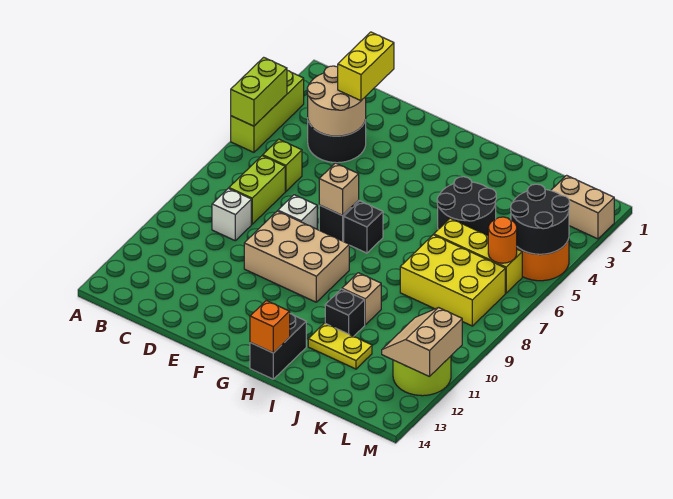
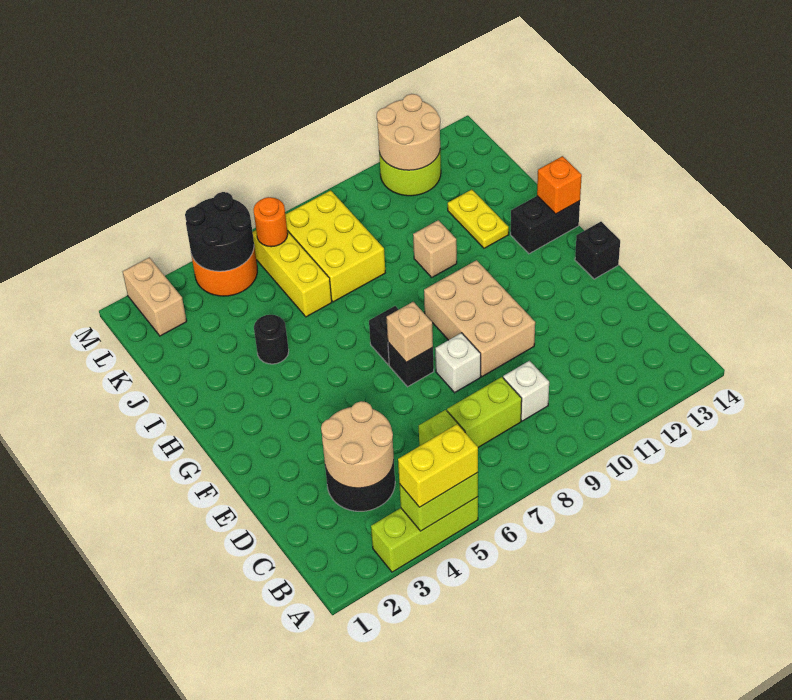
yellow brick D2:D3 level 3 -> yellow brick A4:A5 level 3
black round brick I4:J5 level 1 -> black round brick I4 level 1
black brick I11 level 1 -> black brick F14 level 1
tan slope L11:M12 level 2 top M -> tan round brick L11:M12 level 2

